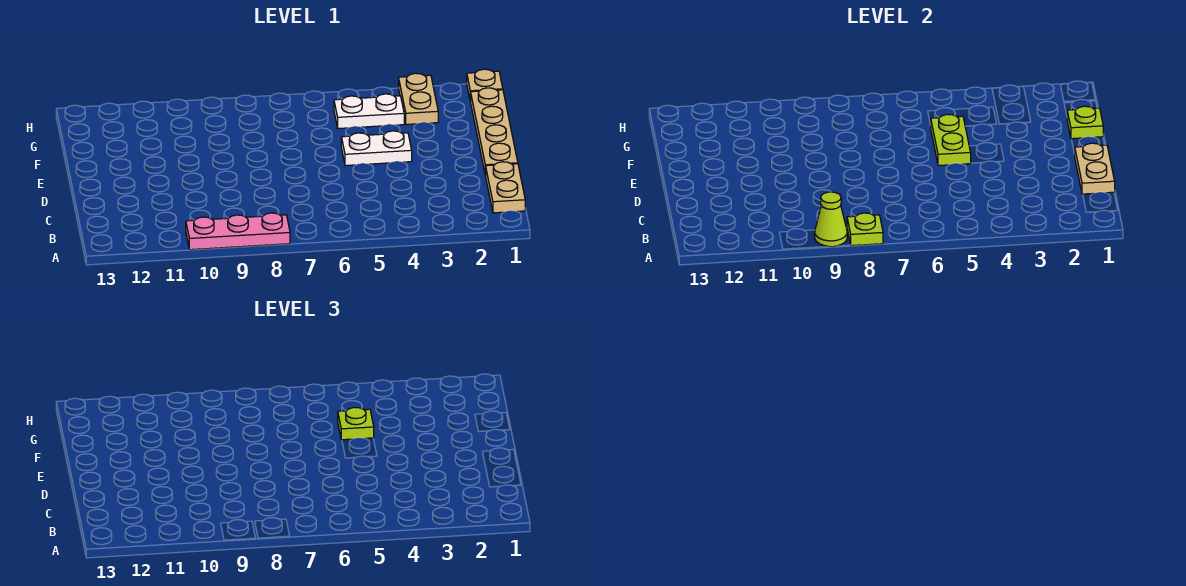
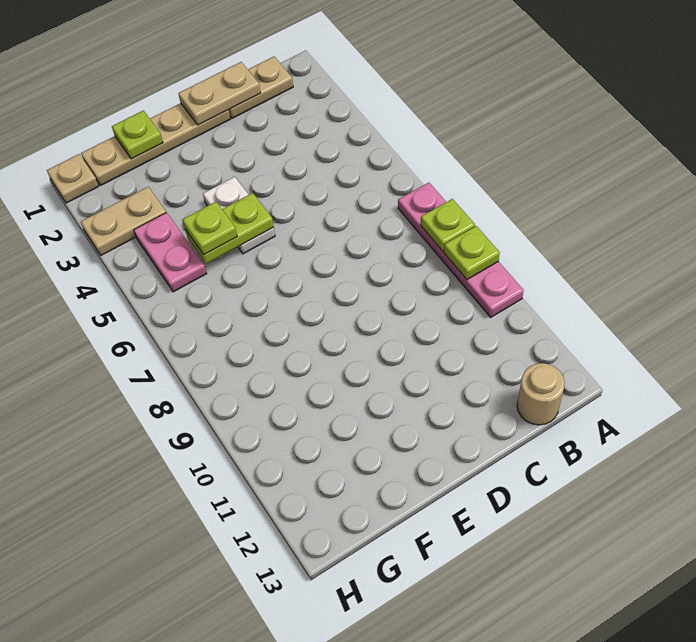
pink plate A8:A10 level 1 -> pink plate A7:A10 level 1
lime cone A9 level 2 -> lime plate A9 level 2
none -> tan round brick B13 level 1
white plate G4:G5 level 1 -> pink plate G4:G5 level 1

